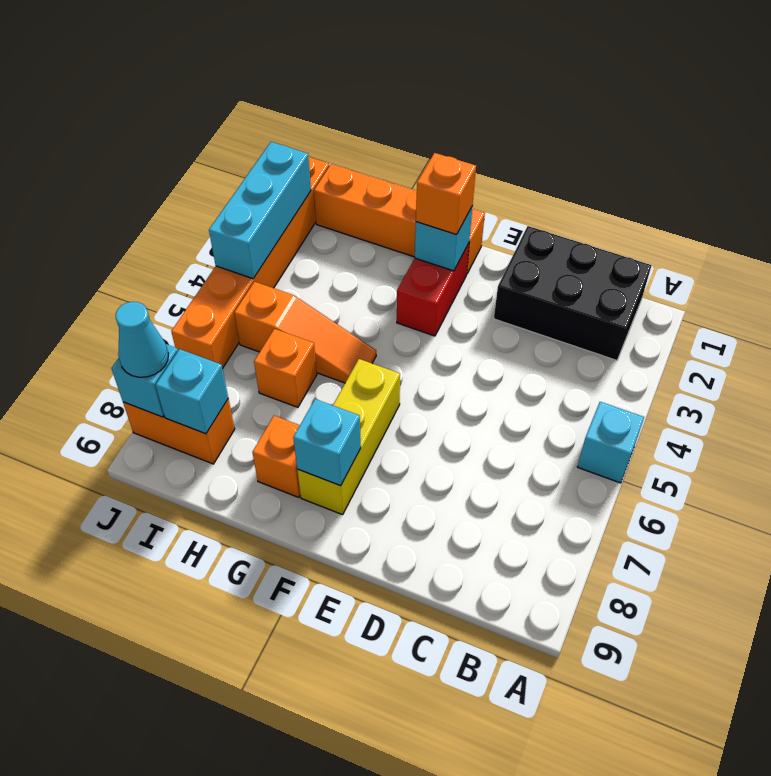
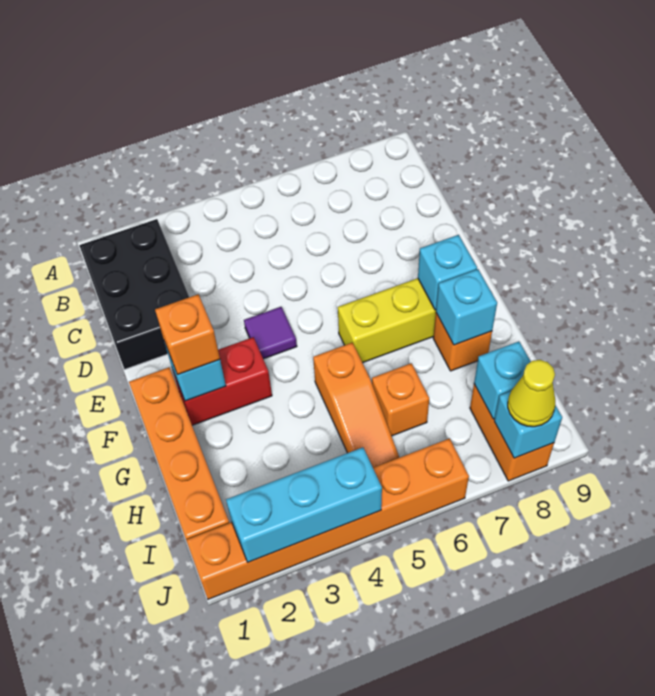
cyan brick A5 level 1 -> cyan brick G8 level 2
none -> purple tile E4 level 1
orange slope G5:I5 level 1 top I -> orange slope G5:I5 level 1 top G
cyan cone J8 level 3 -> yellow cone J8 level 3

